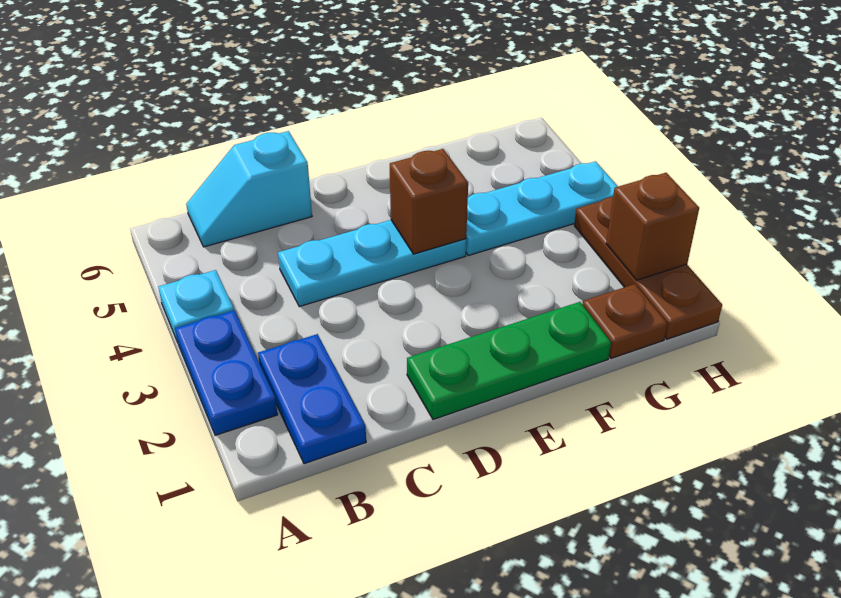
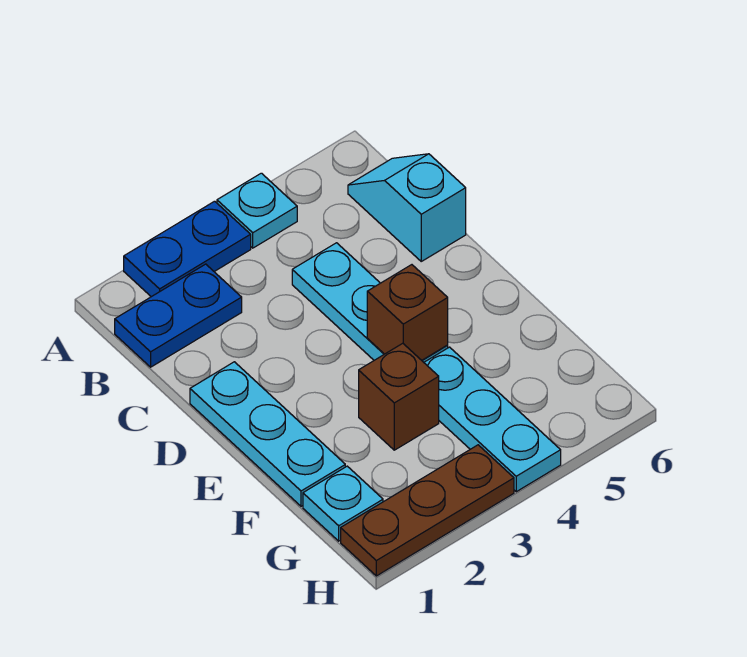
green plate D1:F1 level 1 -> cyan plate D1:F1 level 1
brown plate G1 level 1 -> cyan plate G1 level 1
brown brick H2 level 2 -> brown brick F3 level 1

